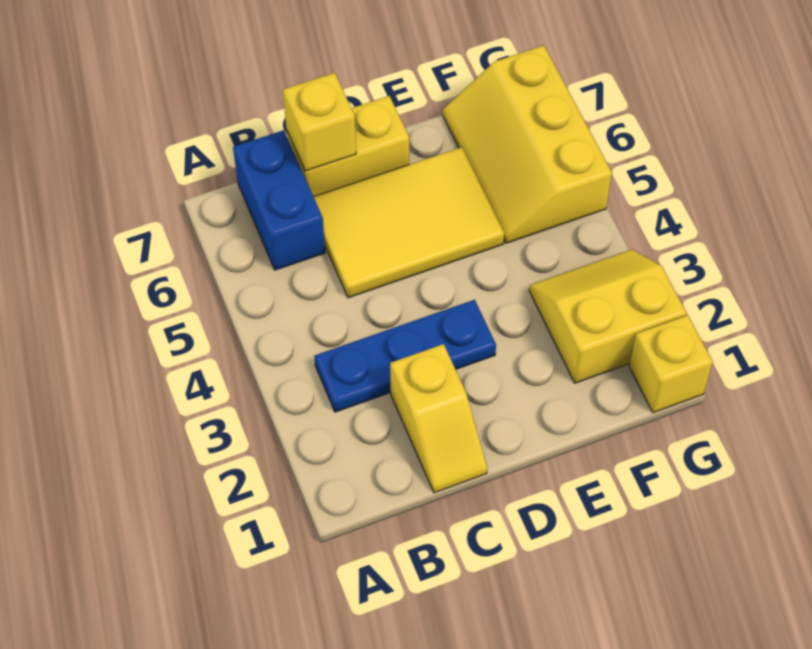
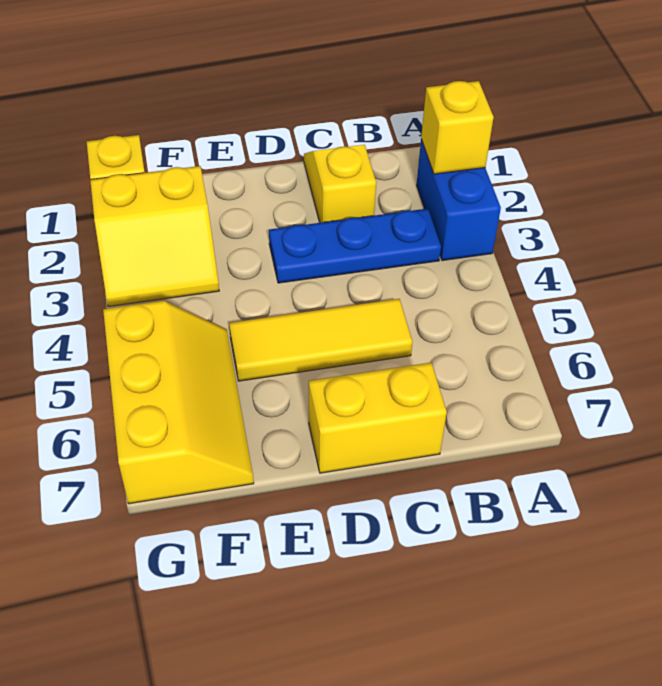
blue brick B6:B7 level 1 -> blue brick A2:A3 level 1
yellow tile C5:E6 level 1 -> yellow tile C5:E5 level 1
yellow brick C7 level 2 -> yellow brick A2 level 2

